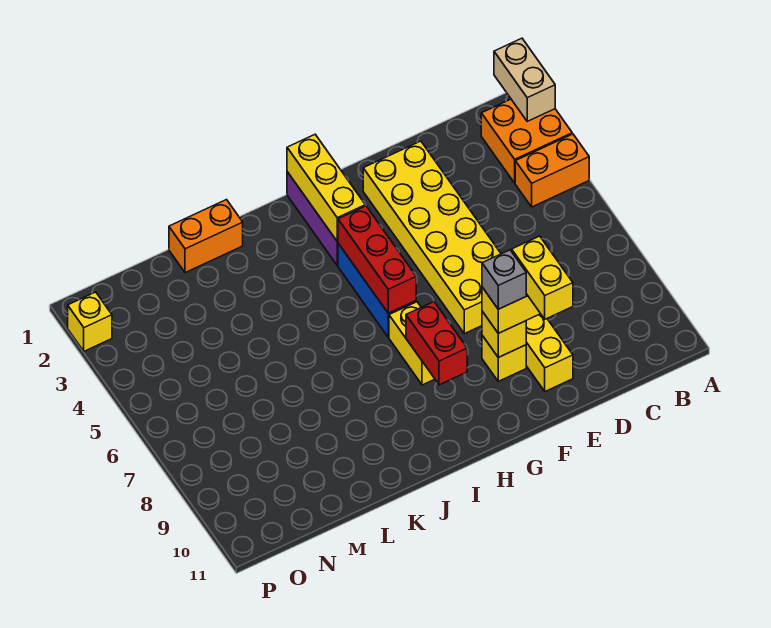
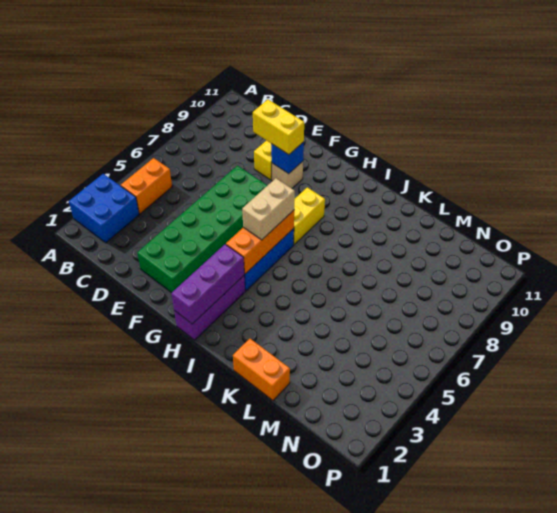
tan brick A1:A2 level 2 -> tan brick H5:H6 level 3
orange brick A2:B3 level 1 -> blue brick A2:B3 level 1
orange brick A4:B4 level 1 -> orange brick B4:B5 level 1
yellow brick E2:F7 level 1 -> green brick E2:F7 level 1
yellow brick E9:E10 level 4 -> none
yellow brick F9 level 1 -> tan brick F9 level 1
yellow brick F9 level 2 -> blue brick F9 level 2
grey brick F9 level 4 -> none
yellow brick H1:H3 level 2 -> purple brick H1:H3 level 2
red brick H4:H6 level 2 -> orange brick H4:H6 level 2
red brick H8:H9 level 2 -> none
yellow brick P2 level 1 -> none

